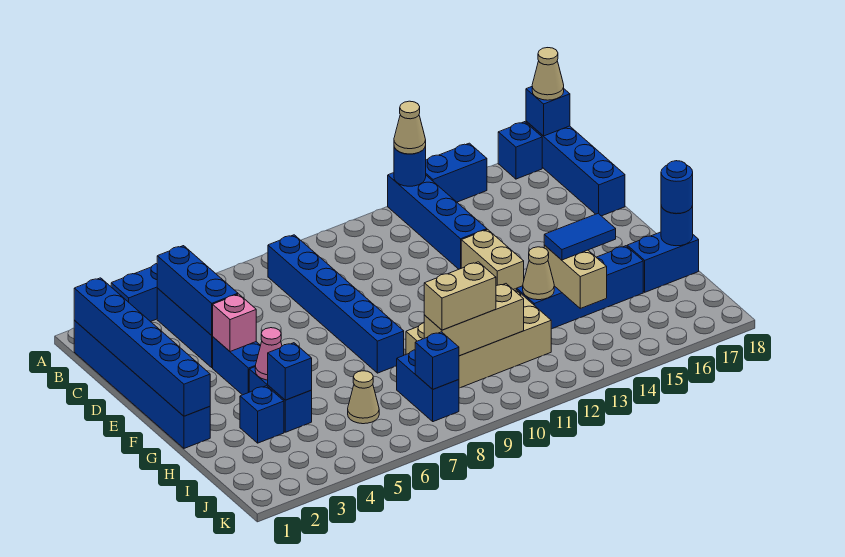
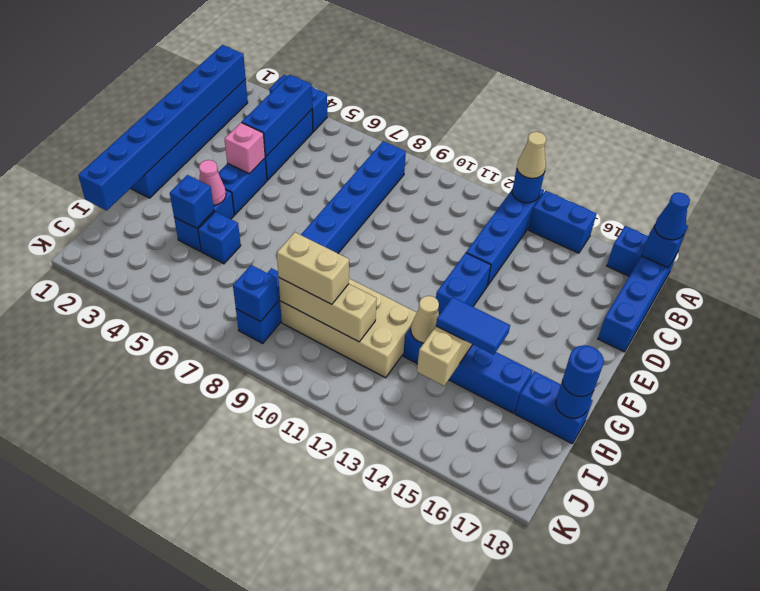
tan cone A18 level 3 -> blue cone A18 level 3
blue brick B1:G1 level 2 -> blue brick B1:I1 level 2
tan brick E13:F13 level 1 -> blue brick E13:F13 level 1
blue brick H3 level 1 -> blue brick H5 level 1
tan cone I6 level 1 -> none

